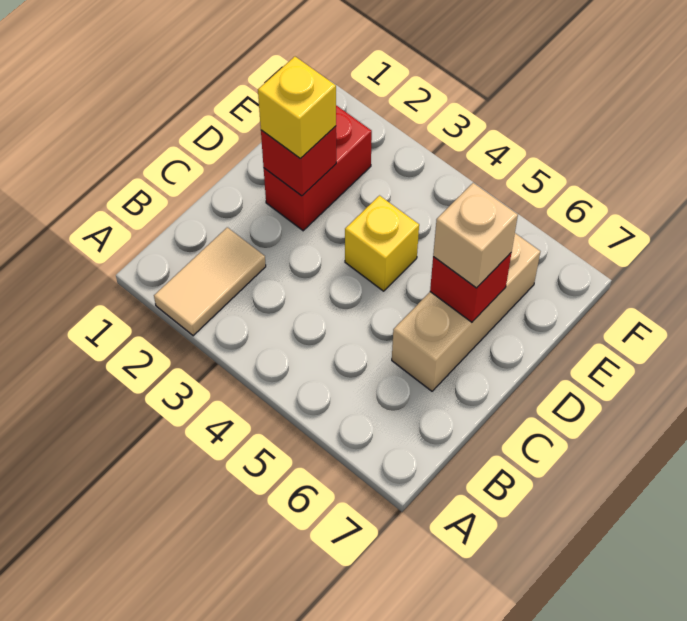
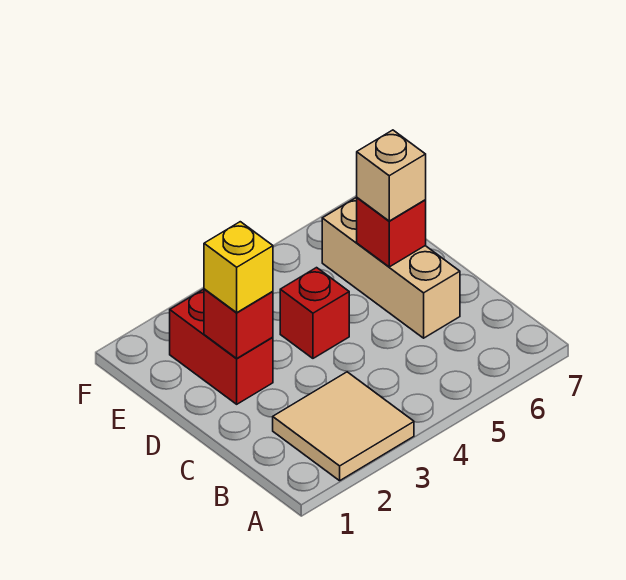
tan tile A2:B2 level 1 -> tan tile A2:B3 level 1
yellow brick D4 level 1 -> red brick D4 level 1

